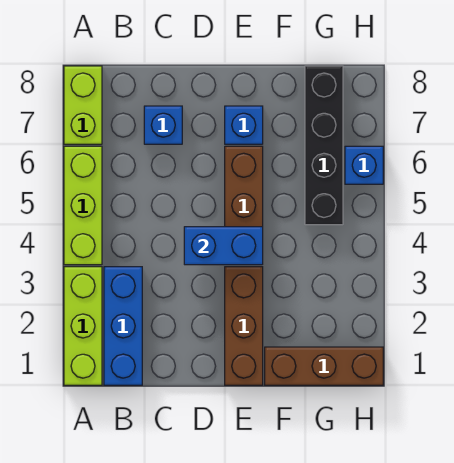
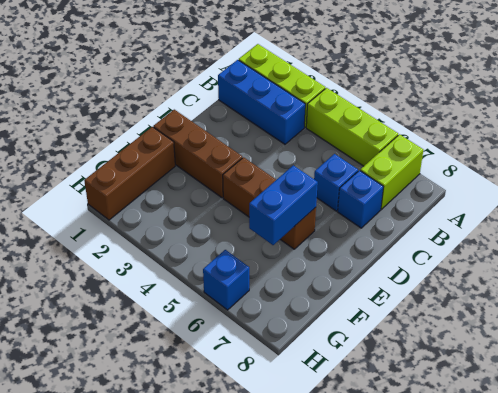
lime brick A7:A8 level 1 -> lime brick A7:B7 level 1
blue brick D4:E4 level 2 -> blue brick E6:F6 level 2
blue brick E7 level 1 -> blue brick C6 level 1
black brick G5:G8 level 1 -> none

